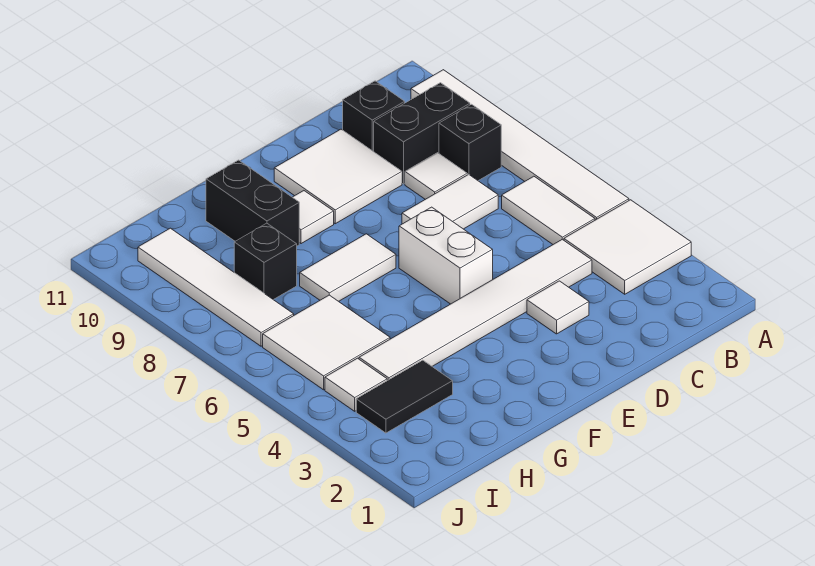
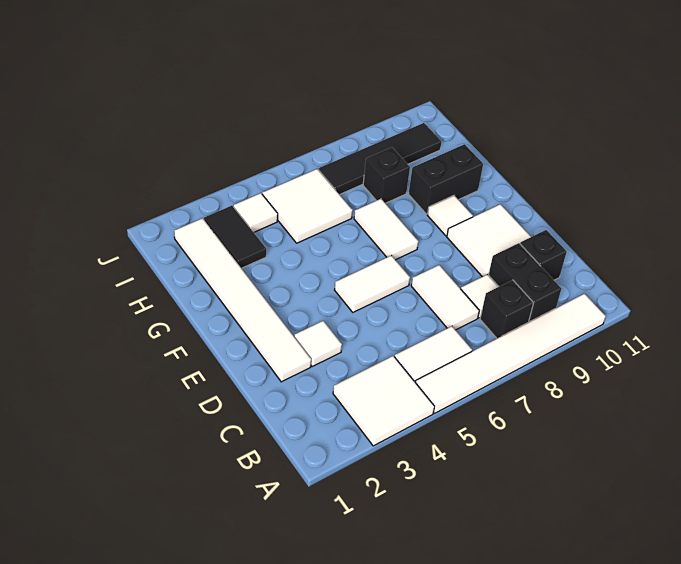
white tile C4:H4 level 1 -> white tile D2:I2 level 1
white brick E5:E6 level 1 -> white tile E5:E6 level 1
white tile I7:I10 level 1 -> black tile I7:I10 level 1

